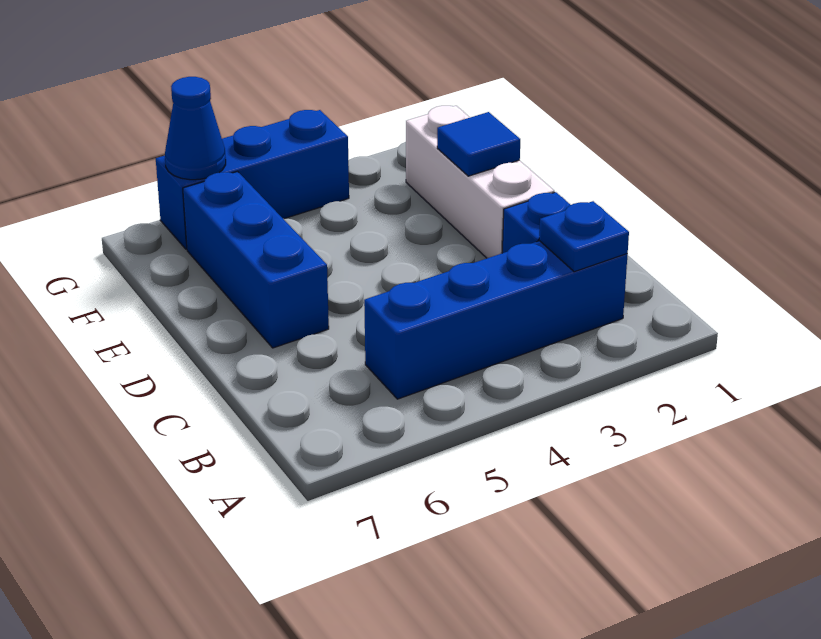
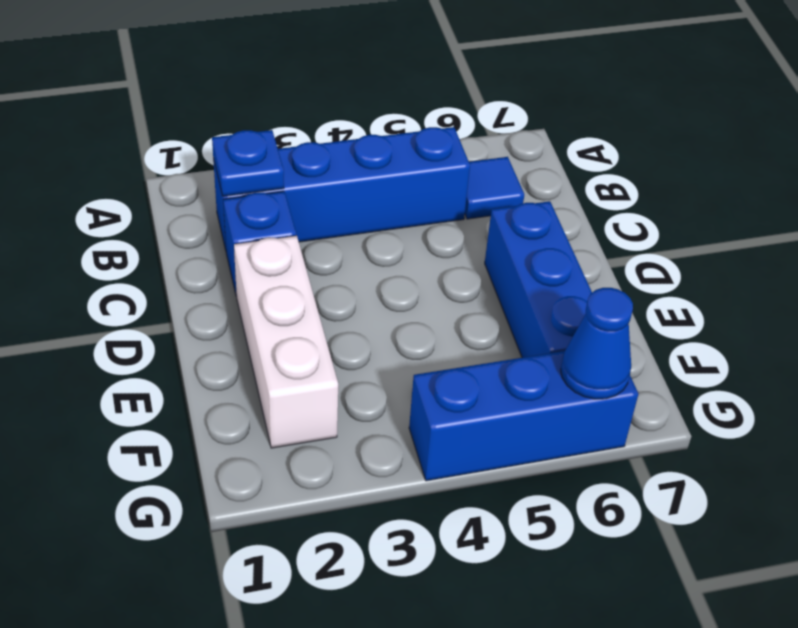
blue tile E2 level 2 -> blue tile B6 level 1

